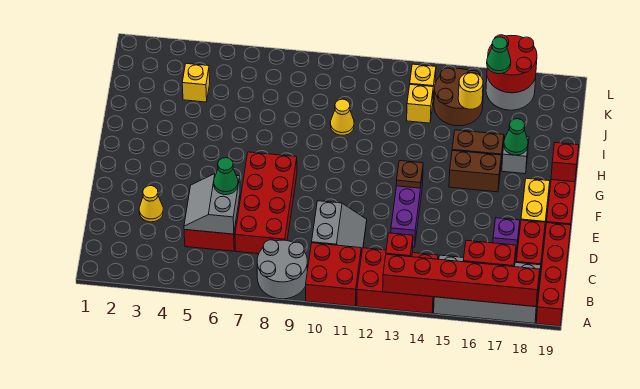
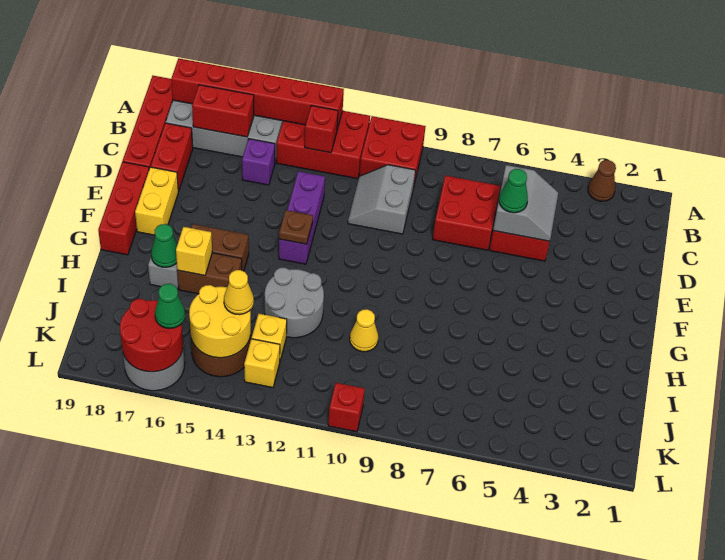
none -> brown cone A3 level 1
grey round brick A8:B9 level 1 -> grey round brick H12:I13 level 1
red brick C7:F8 level 1 -> red brick C7:D8 level 1
yellow cone D3 level 1 -> yellow cone J14 level 3
purple brick D17 level 1 -> purple brick C15 level 1
red brick G19 level 2 -> red brick L10 level 1
yellow brick J4 level 1 -> yellow brick H16 level 2
yellow round brick J15 level 2 -> yellow round brick J14:K15 level 2

